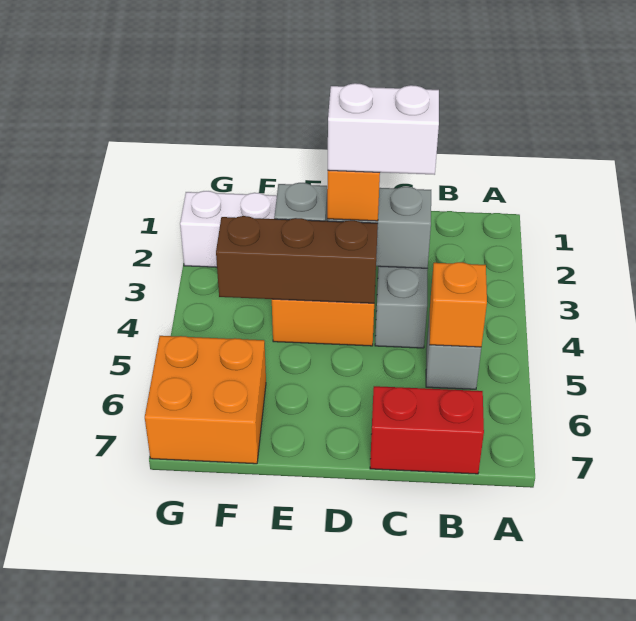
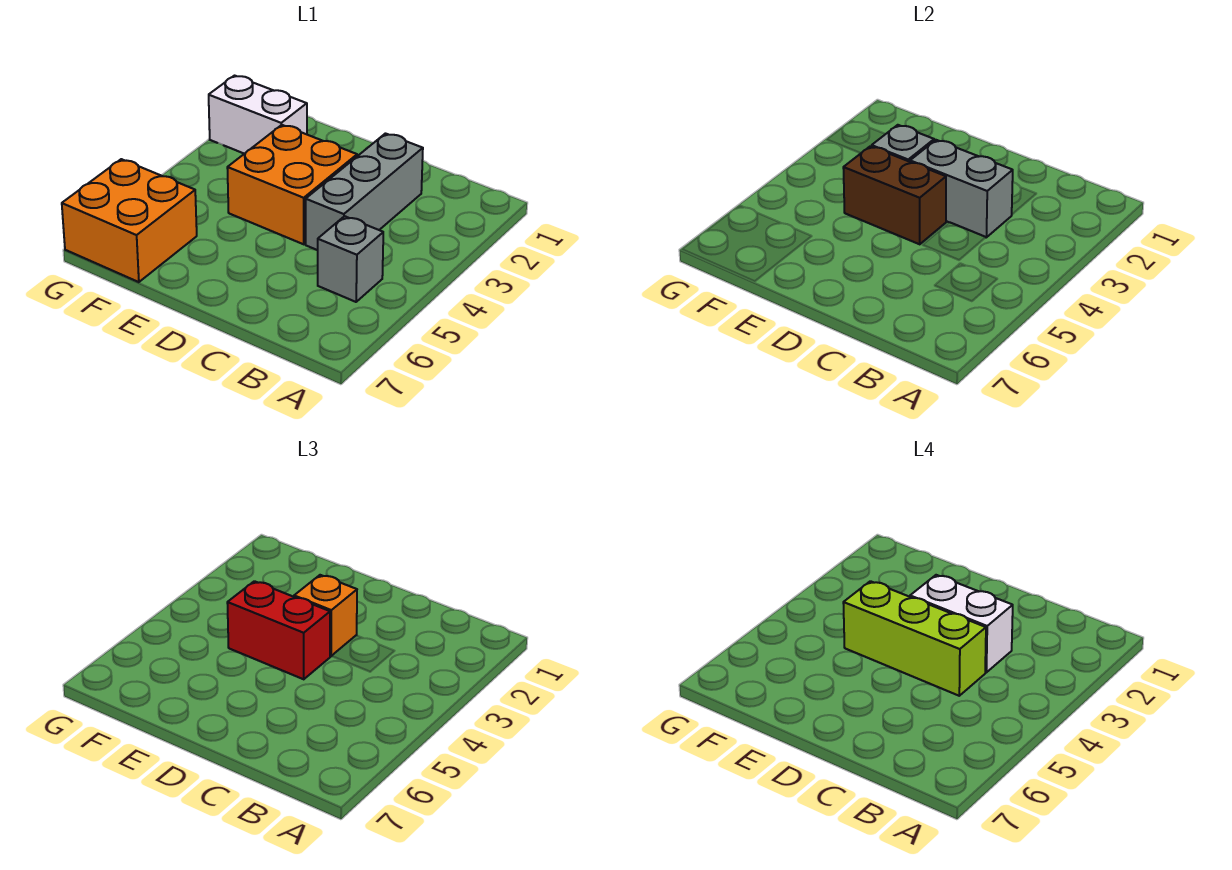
orange brick B5 level 2 -> none
red brick B7:C7 level 1 -> red brick D4:E4 level 3
none -> lime brick C4:E4 level 4
brown brick D4:F4 level 2 -> brown brick D4:E4 level 2

